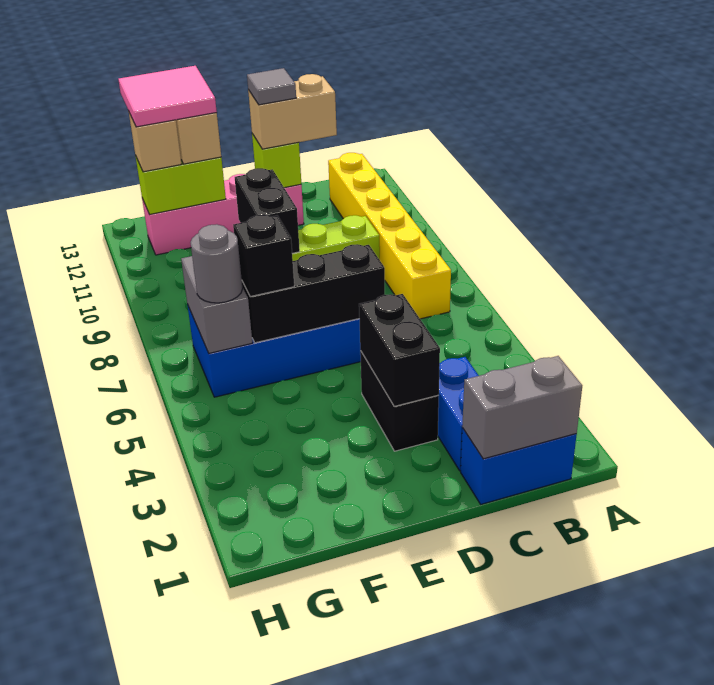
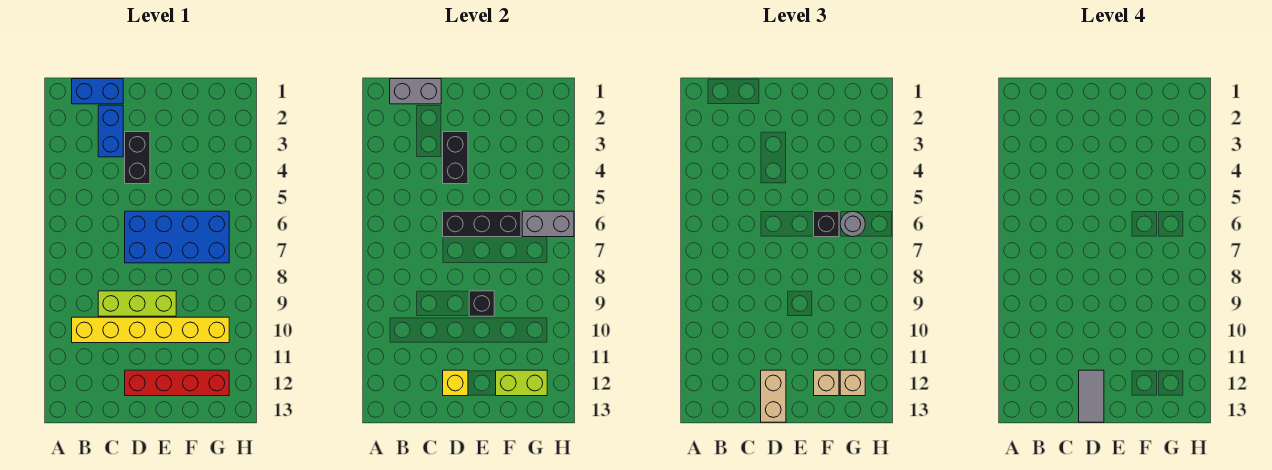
yellow brick B7:B12 level 1 -> yellow brick B10:G10 level 1
tan brick C12:D12 level 3 -> tan brick D12:D13 level 3
pink brick D12:G12 level 1 -> red brick D12:G12 level 1
lime brick D12 level 2 -> yellow brick D12 level 2
grey tile D12 level 4 -> grey tile D12:D13 level 4
black brick E9:E10 level 2 -> black brick E9 level 2
pink tile F12:G13 level 4 -> none
grey brick G6:G7 level 2 -> grey brick G6:H6 level 2

